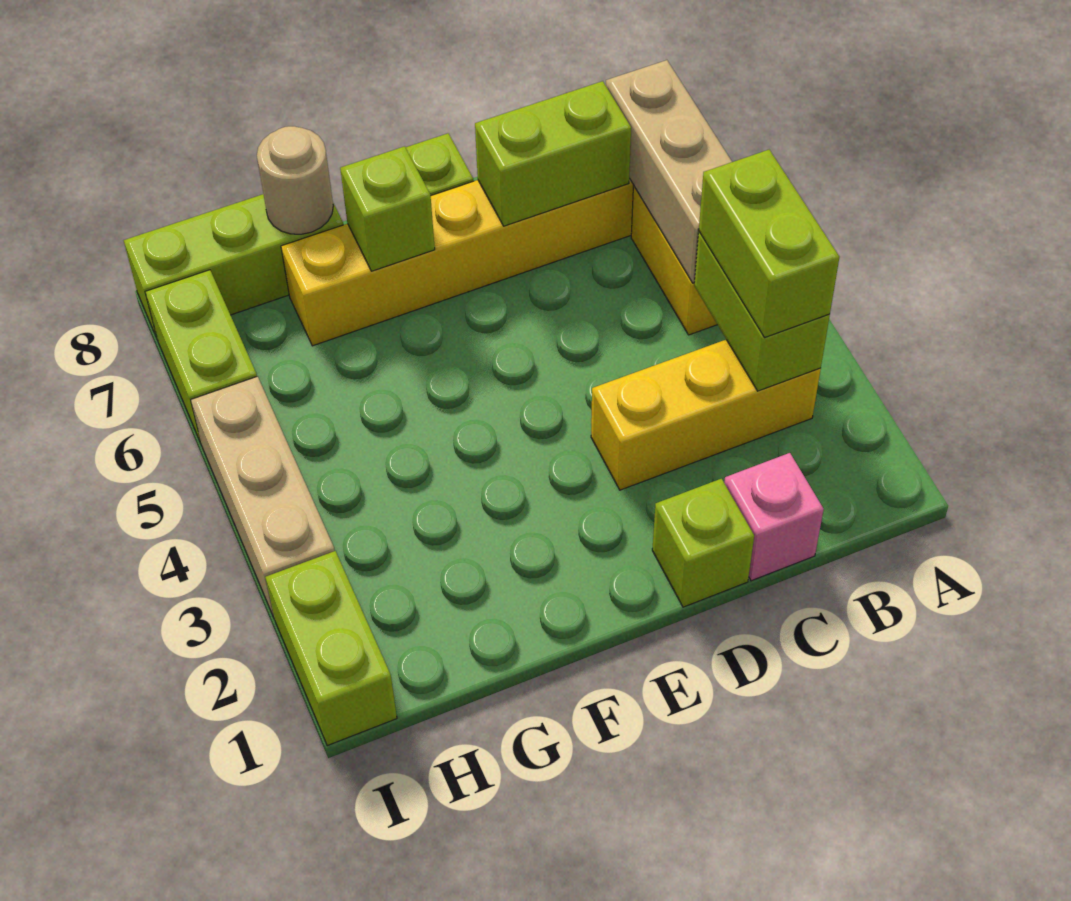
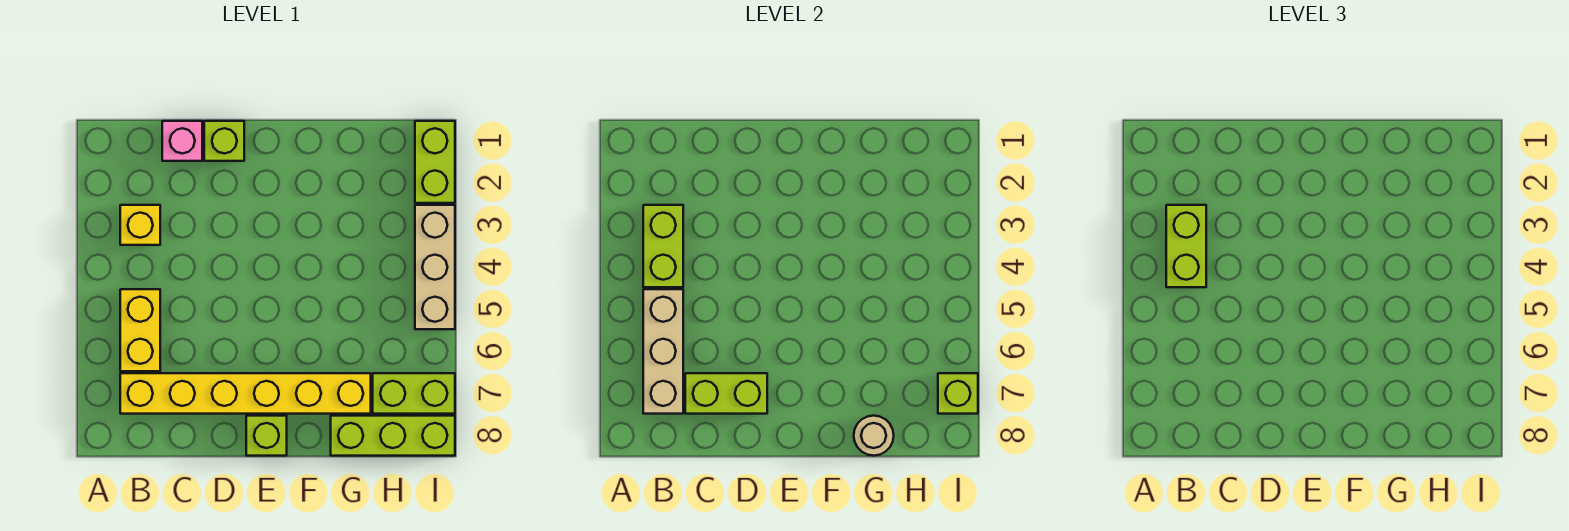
yellow brick B3:D3 level 1 -> yellow brick B3 level 1
lime brick F7 level 2 -> lime brick I7 level 2
lime brick I6:I7 level 1 -> lime brick H7:I7 level 1

